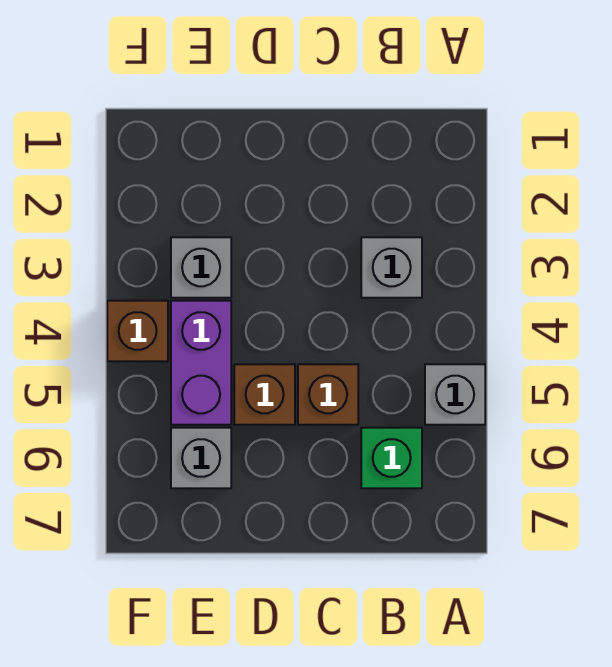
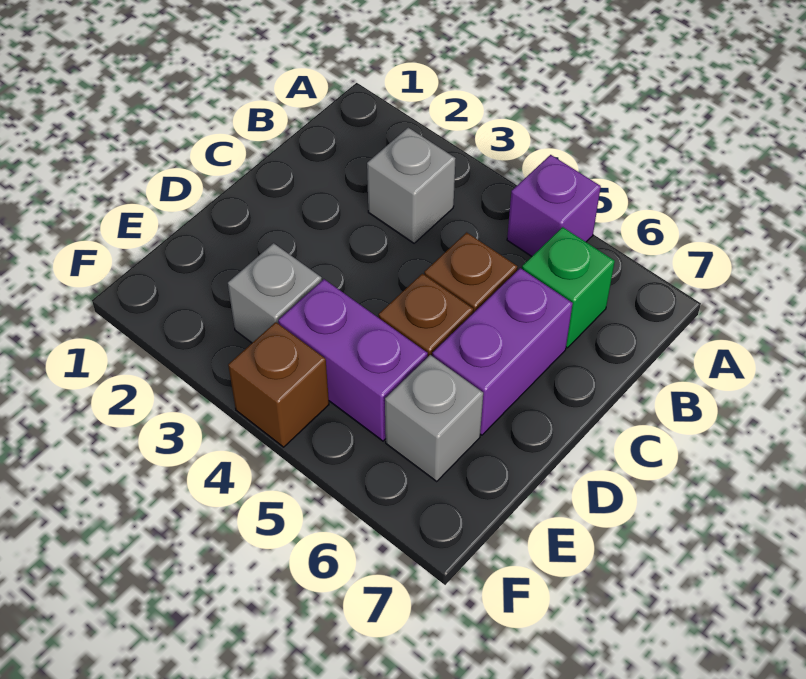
grey brick A5 level 1 -> purple brick A5 level 1
none -> purple brick C6:D6 level 1

